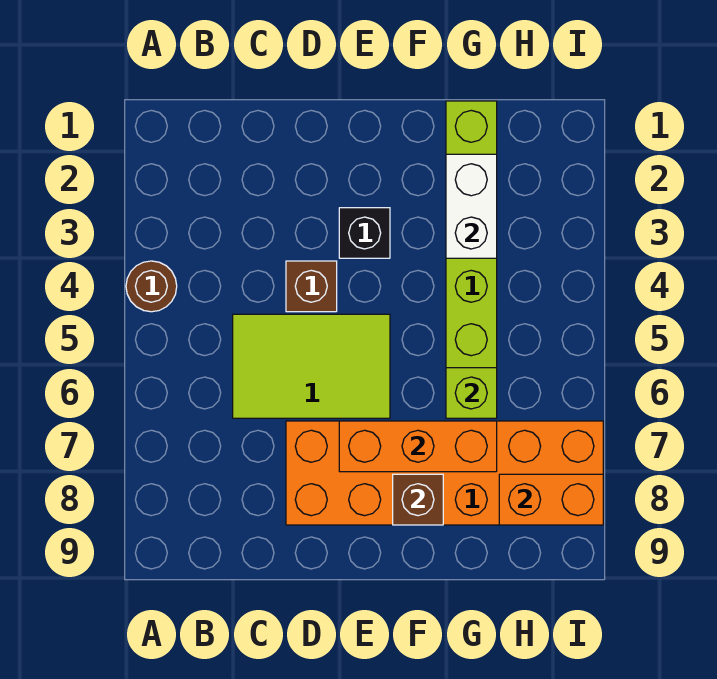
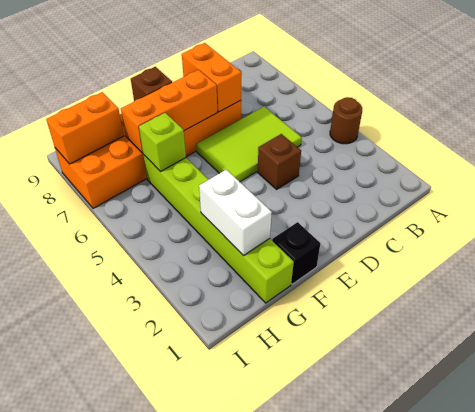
none -> orange brick D7:D8 level 2
black brick E3 level 1 -> black brick F1 level 1

